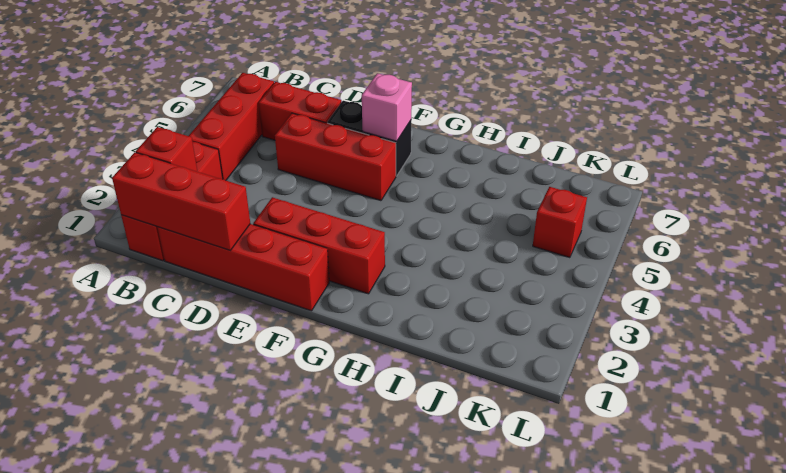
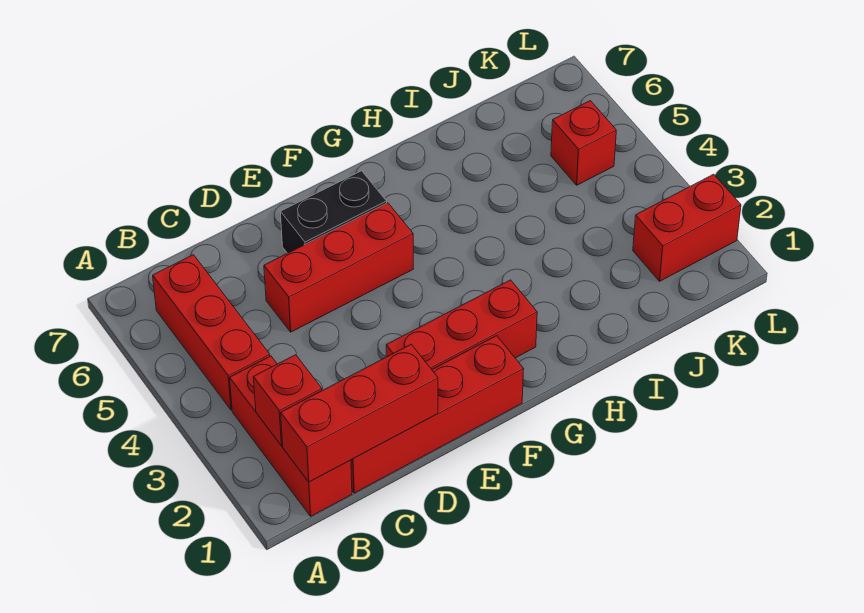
red brick C6:D6 level 1 -> red brick K2:L2 level 1
pink brick F6 level 2 -> none

